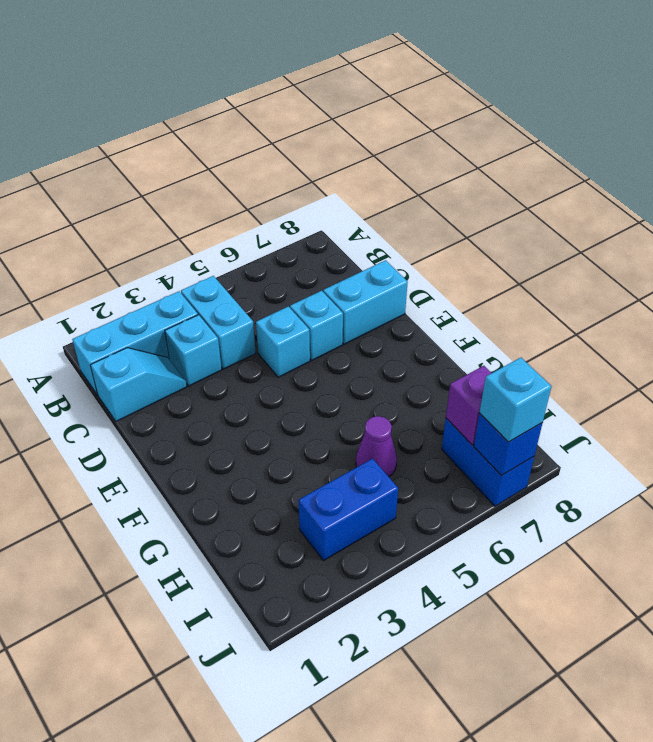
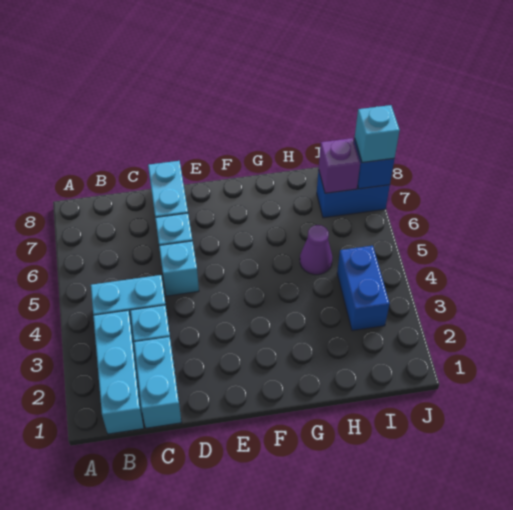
cyan slope C1:C2 level 1 top 1 -> cyan brick C1:C2 level 1

